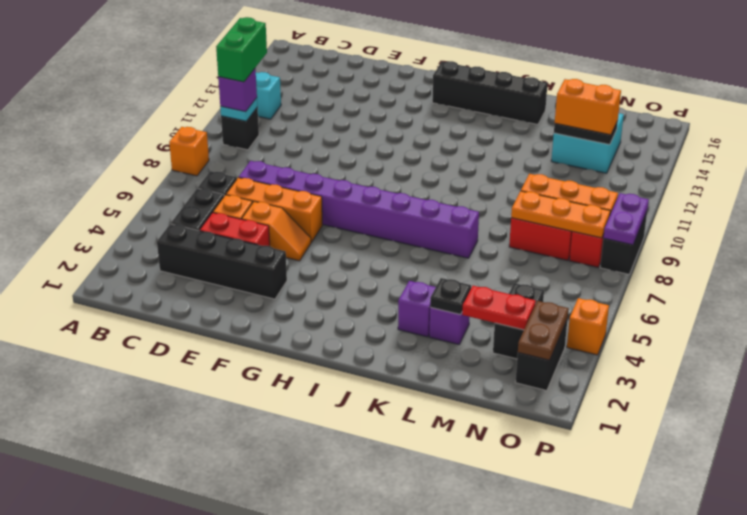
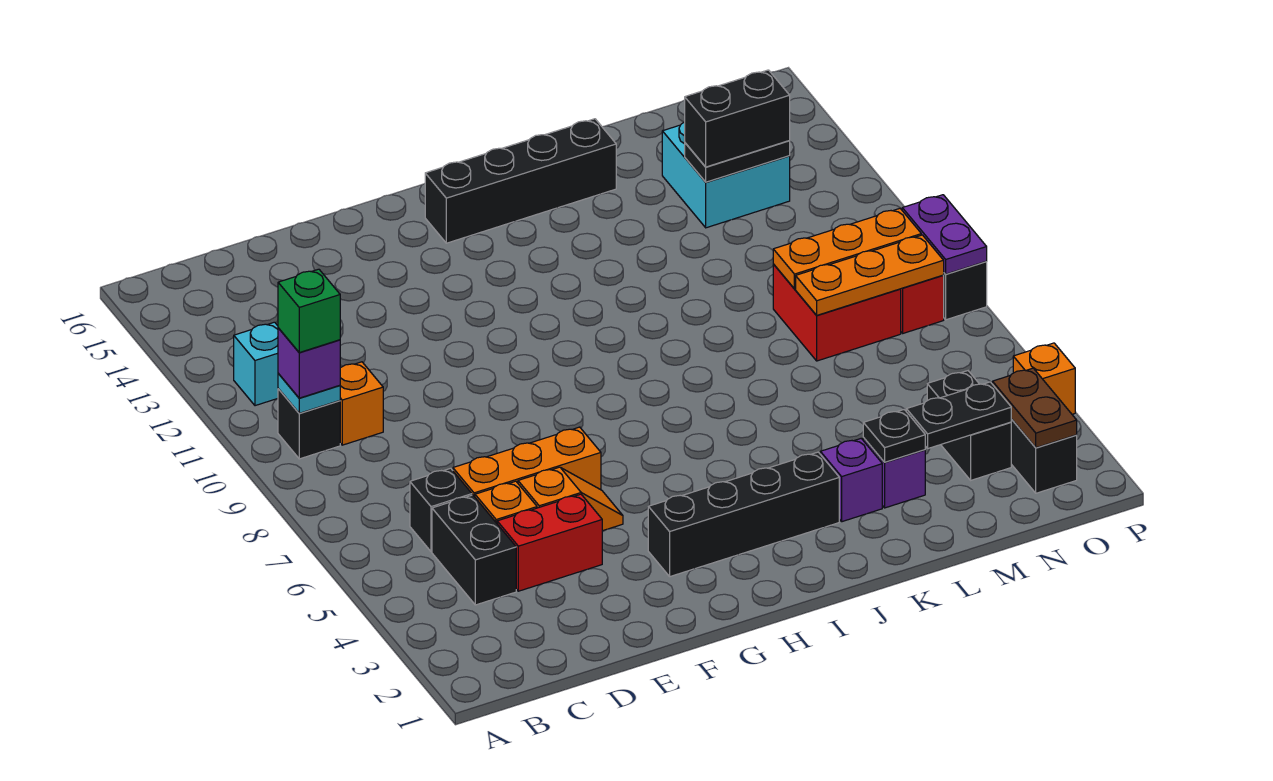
orange brick A8 level 1 -> orange brick C10 level 1
green brick B10:B11 level 4 -> green brick B10 level 4
black brick C3:F3 level 1 -> black brick G3:J3 level 1
purple brick D7:K7 level 1 -> none
red plate M3:N3 level 2 -> black plate M3:N3 level 2
orange brick M13:N13 level 3 -> black brick M13:N13 level 3

